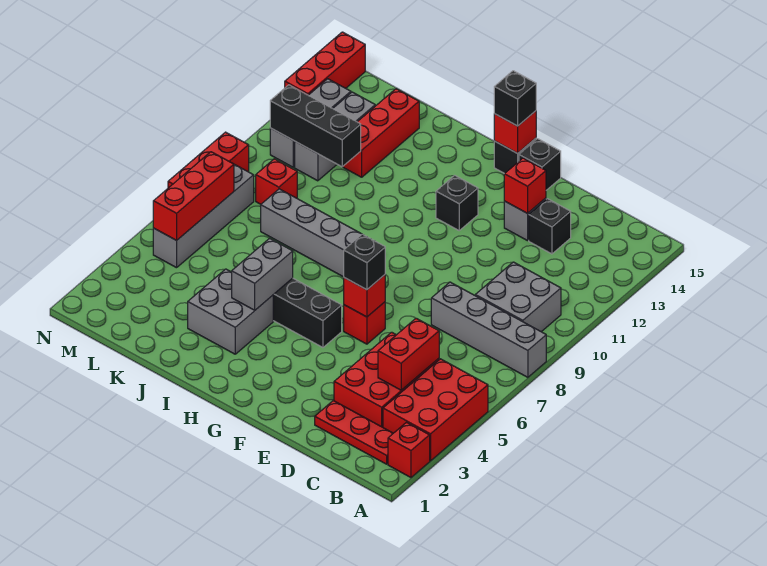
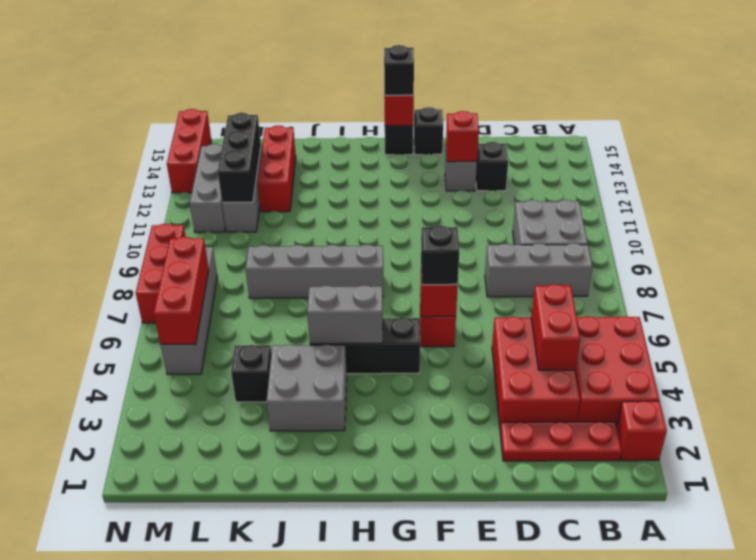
grey brick A8:D8 level 1 -> grey brick B8:D8 level 1
black brick G12 level 1 -> black brick K4 level 1
grey brick I4:I5 level 2 -> grey brick H5:I5 level 2
black brick K11:M11 level 2 -> black brick L11:L13 level 2
red brick L9 level 1 -> none

